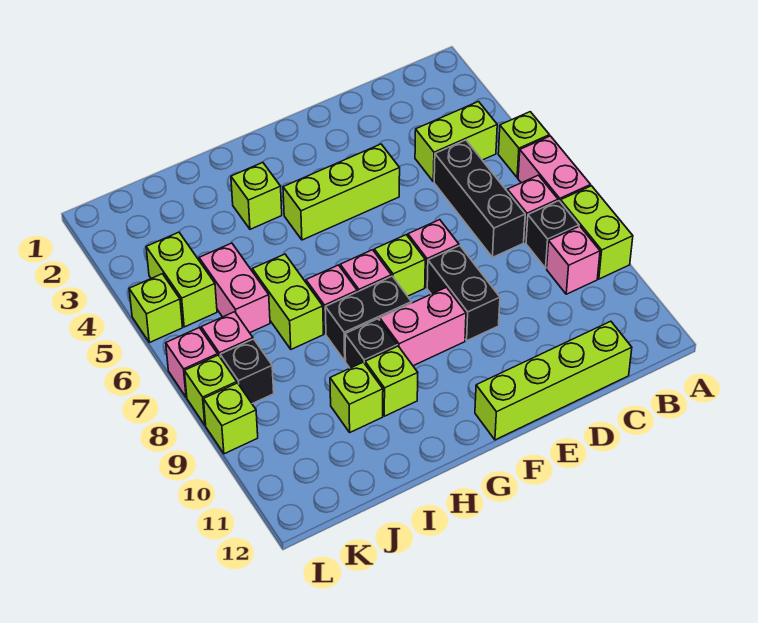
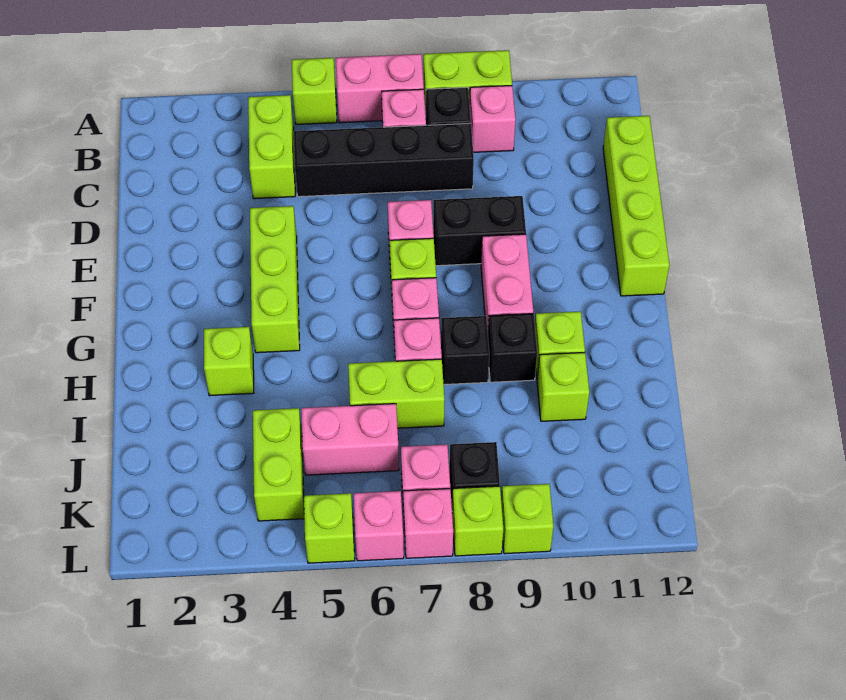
black brick C5:C7 level 1 -> black brick C5:C8 level 1
black brick G8:H8 level 1 -> black brick H8 level 1
lime brick K4:K5 level 1 -> lime brick J4:K4 level 1
none -> pink brick L6 level 1

